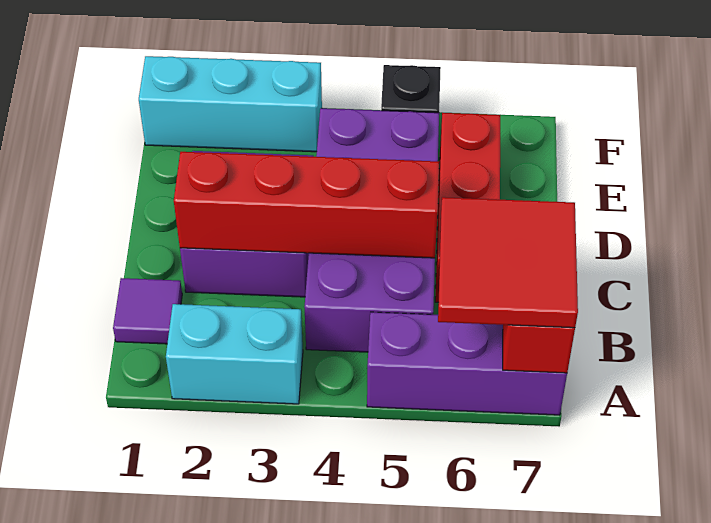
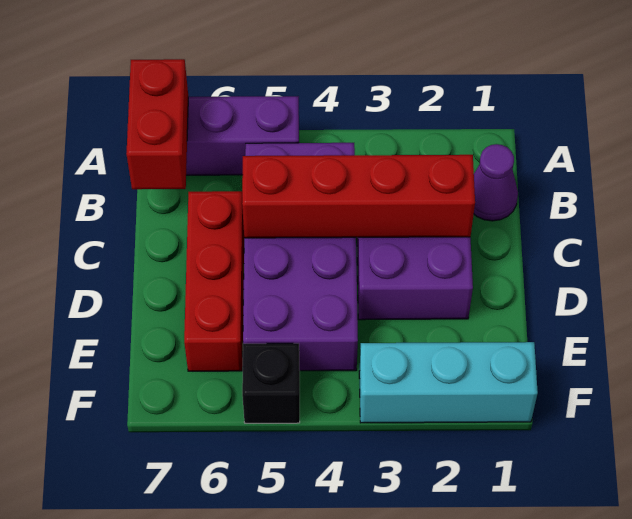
cyan brick A2:A3 level 1 -> none
red tile A6:B7 level 3 -> none
purple tile B1 level 1 -> purple cone B1 level 1

